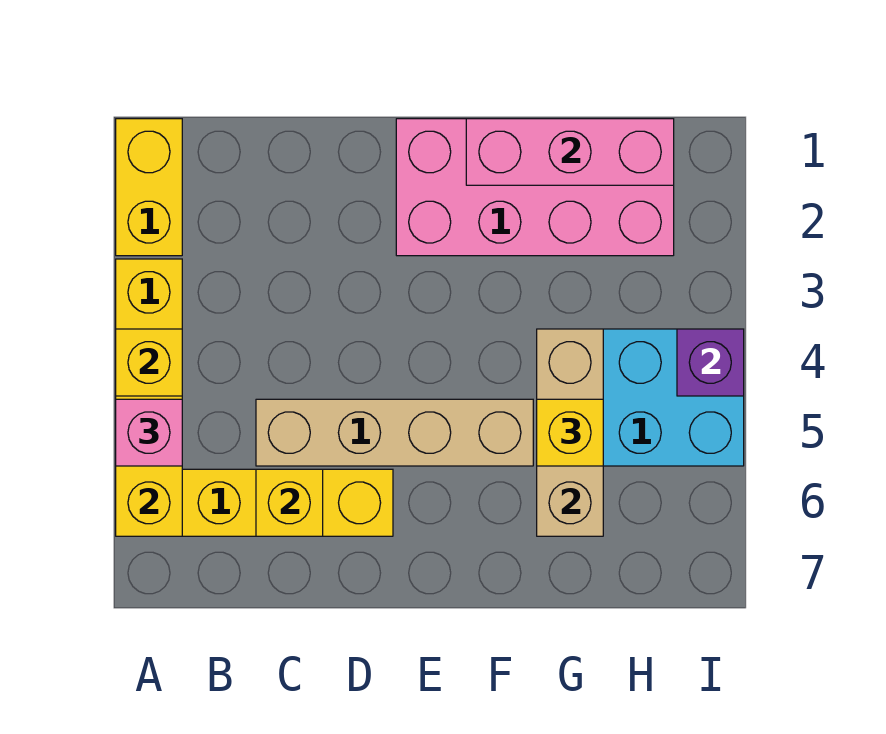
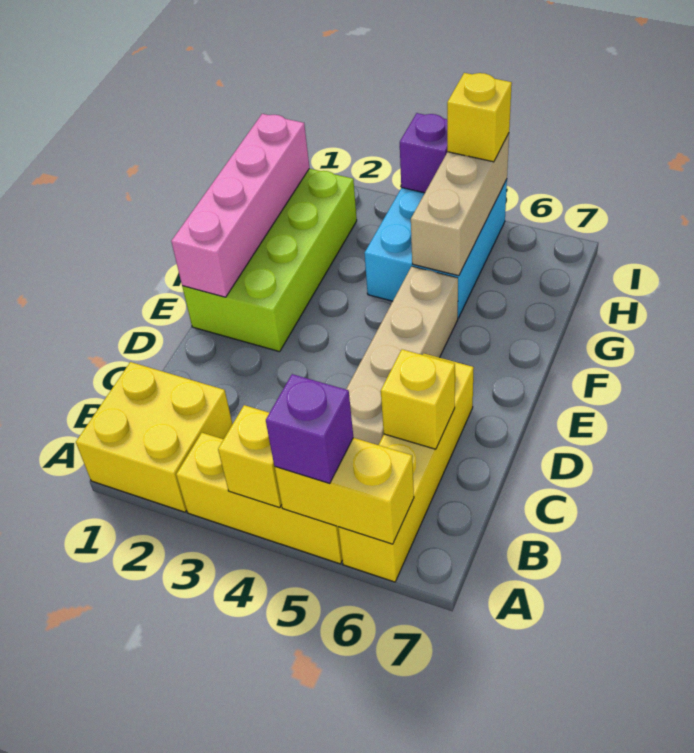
yellow brick A1:A2 level 1 -> yellow brick A1:B2 level 1
pink brick A5 level 3 -> purple brick A5 level 3
pink brick E1:H2 level 1 -> lime brick E1:H2 level 1
pink brick F1:H1 level 2 -> pink brick E1:H1 level 2
tan brick G4:G6 level 2 -> tan brick G5:I5 level 2
yellow brick G5 level 3 -> yellow brick I5 level 3

